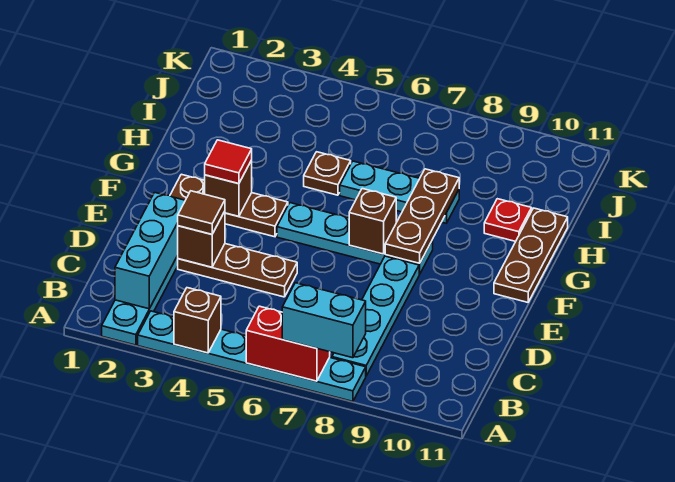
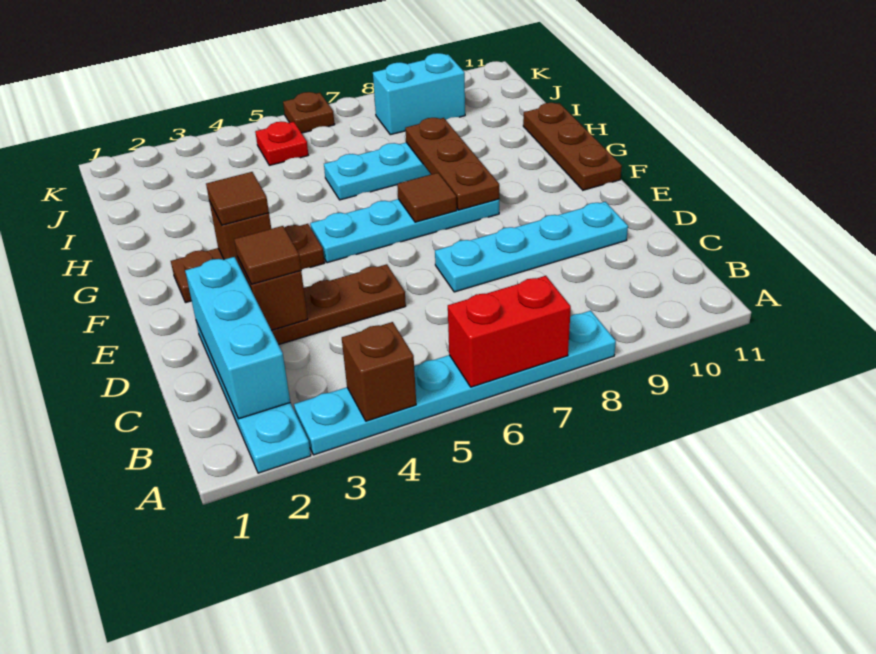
cyan brick A7:A8 level 3 -> cyan brick J8:J9 level 1
cyan plate B8:E8 level 1 -> cyan plate D7:D10 level 1
red tile F3 level 3 -> brown tile F3 level 3
brown brick F7 level 2 -> brown tile F7 level 2
brown plate H5 level 1 -> brown plate K6 level 1
red plate H10 level 1 -> red plate J5 level 1

